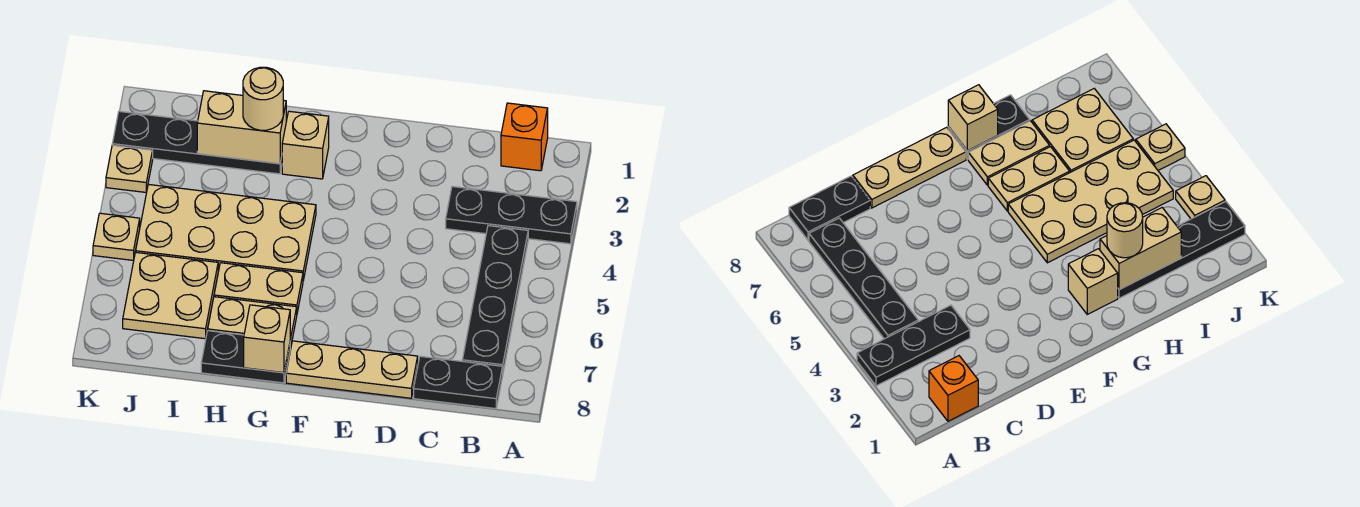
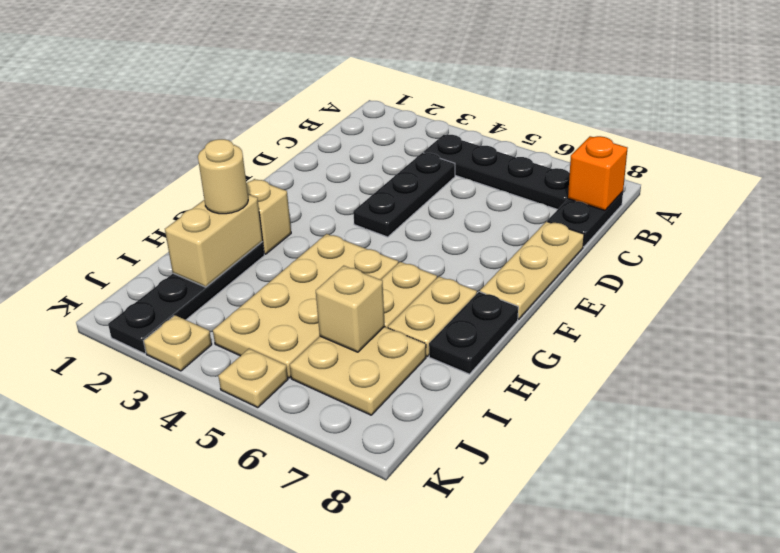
black plate A3:C3 level 1 -> black plate C4:E4 level 1
orange brick B1 level 1 -> orange brick B8 level 2
tan brick G8 level 2 -> tan brick I6 level 2

